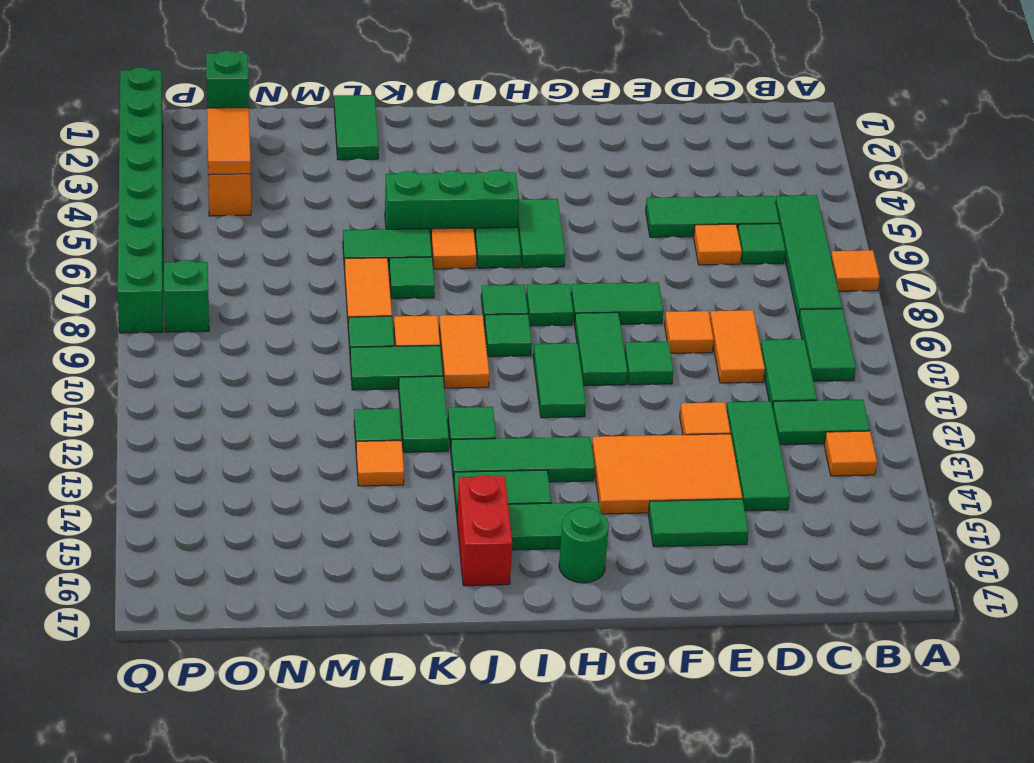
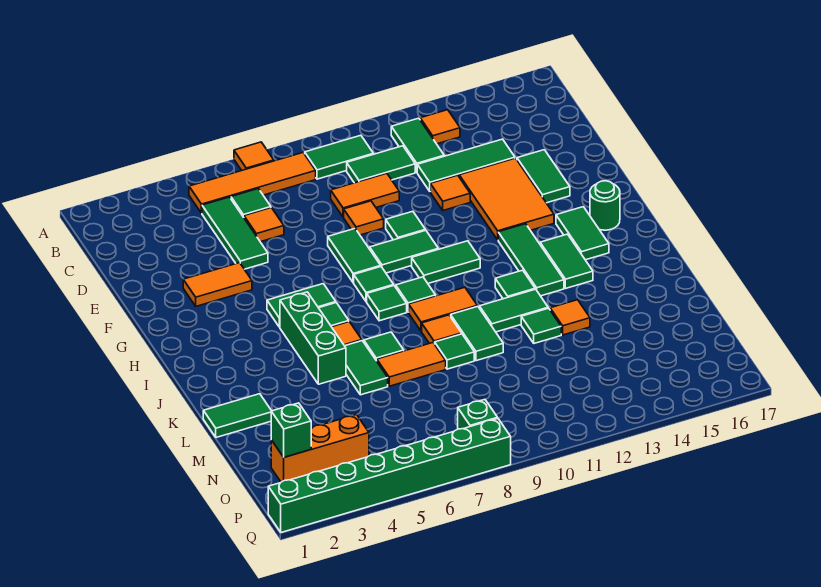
green tile B5:B8 level 1 -> orange tile B5:B8 level 1
red brick J15:J16 level 1 -> none
orange tile O3:O4 level 2 -> orange tile F3:F4 level 1

